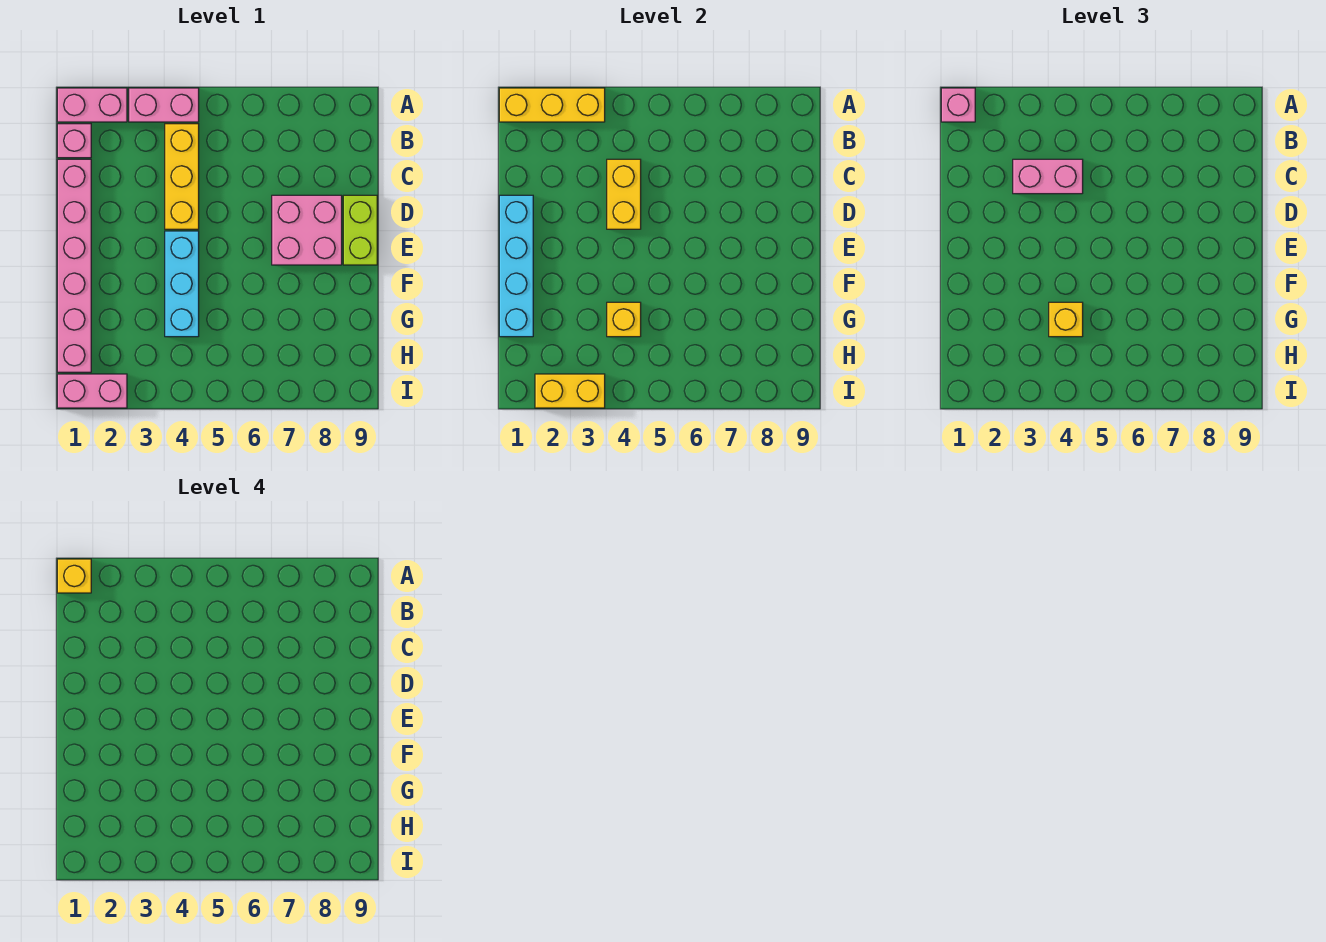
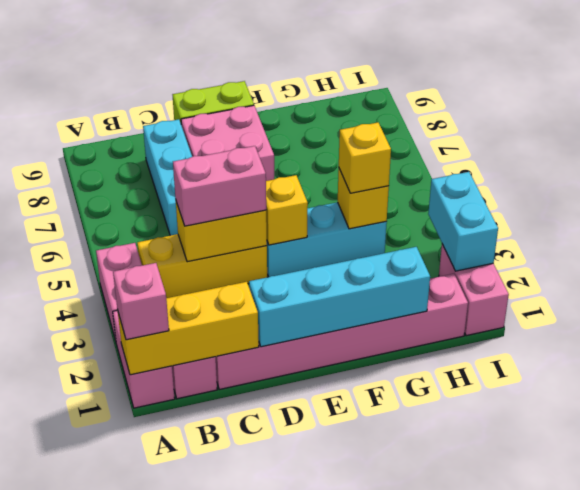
yellow brick A1:A3 level 2 -> yellow brick A1:C1 level 2
yellow brick A1 level 4 -> yellow brick E4 level 2
pink brick C3:C4 level 3 -> pink brick C4:D4 level 3
none -> cyan brick C6:C8 level 1
yellow brick I2:I3 level 2 -> cyan brick I2:I3 level 2

